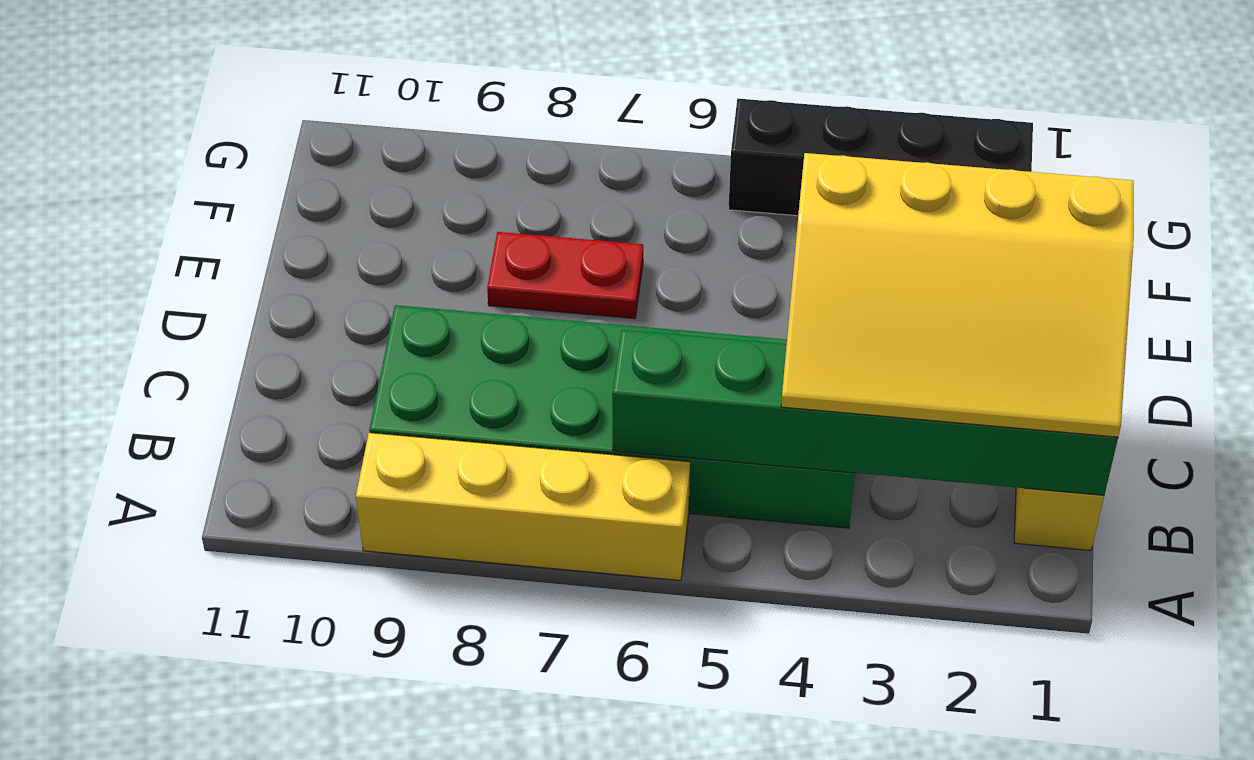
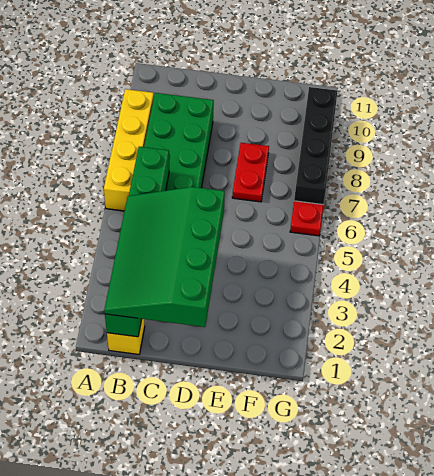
yellow slope B1:D4 level 3 top D -> green slope B1:D4 level 3 top D
black brick G2:G5 level 1 -> black brick G7:G10 level 1
none -> red plate G6 level 1

